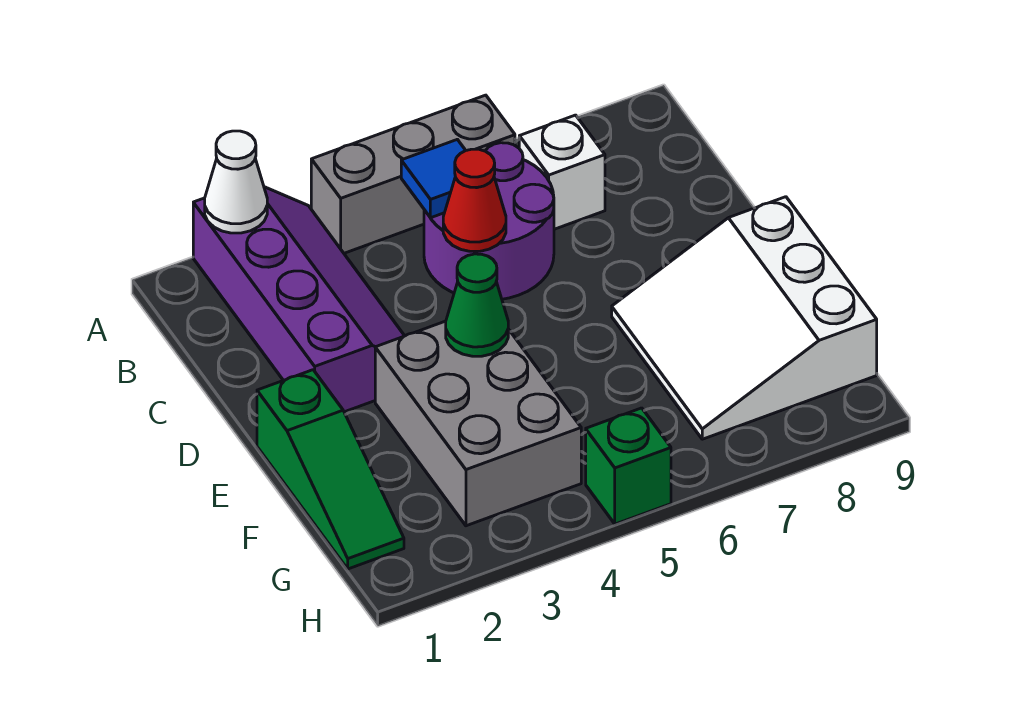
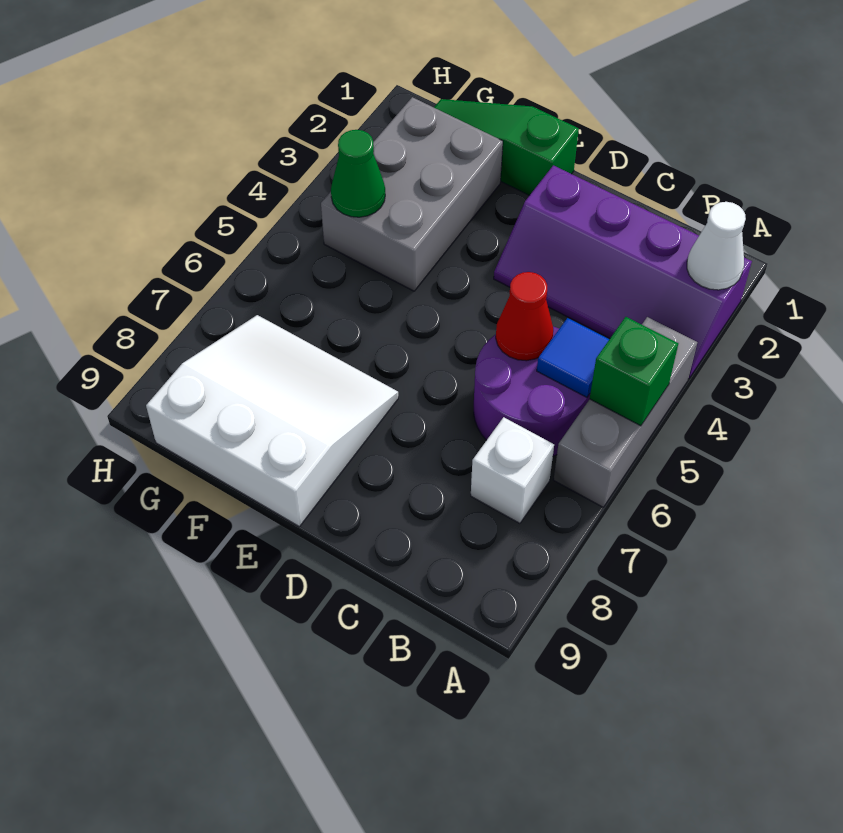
grey brick E3:G4 level 1 -> grey brick F2:G4 level 1
green cone E4 level 2 -> green cone G4 level 2
green brick H5 level 1 -> green brick A5 level 2

